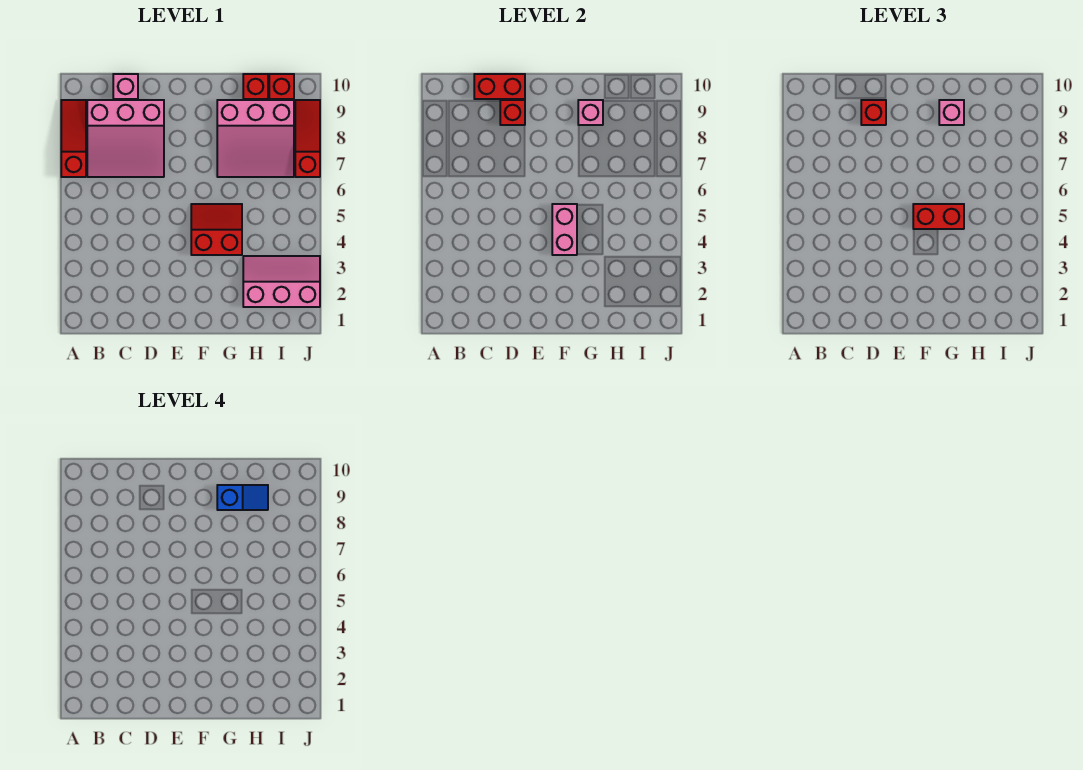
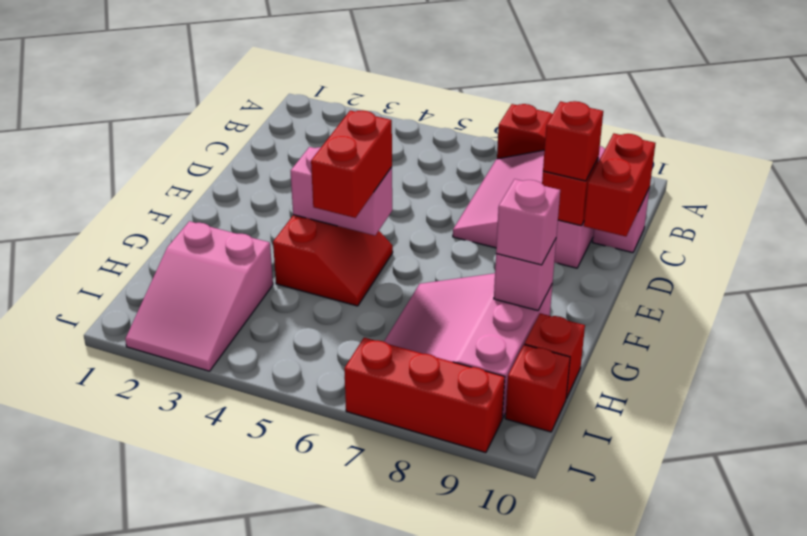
blue slope G9:H9 level 4 top G -> none
pink slope H2:J3 level 1 top 2 -> pink slope H2:J3 level 1 top H
red slope J7:J9 level 1 top 7 -> red brick J7:J9 level 1

